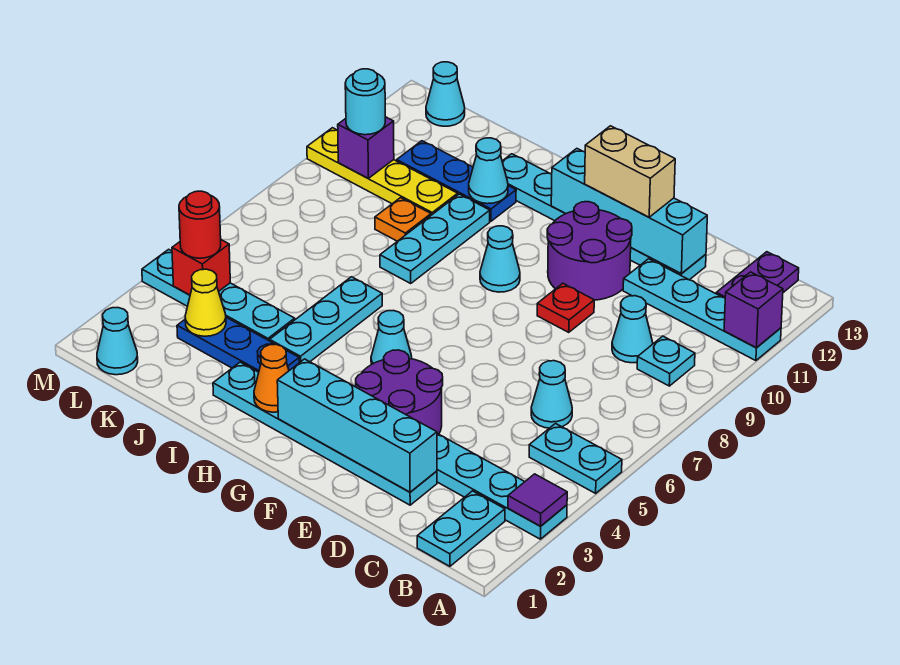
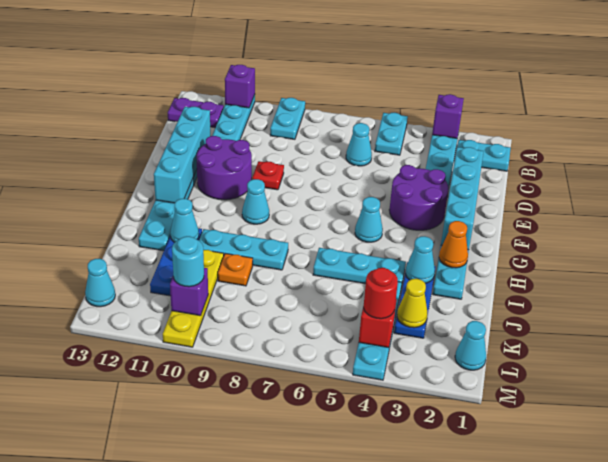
purple tile A3 level 2 -> purple brick A3 level 2
cyan plate B9 level 1 -> cyan plate A9:B9 level 1
cyan cone C9 level 1 -> cyan cone I3 level 2
tan brick E12:F12 level 3 -> none

